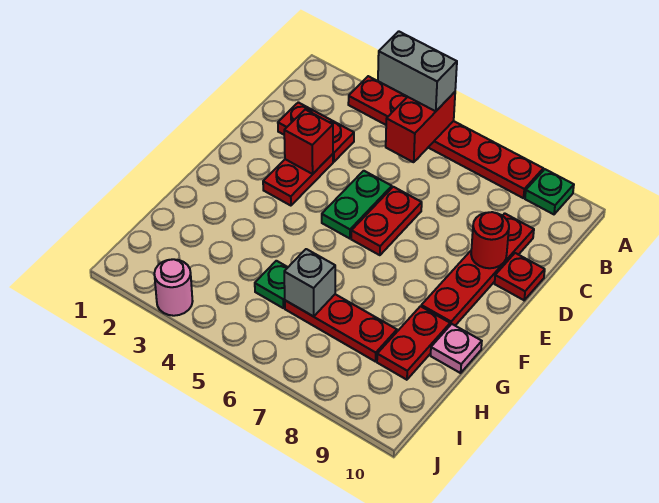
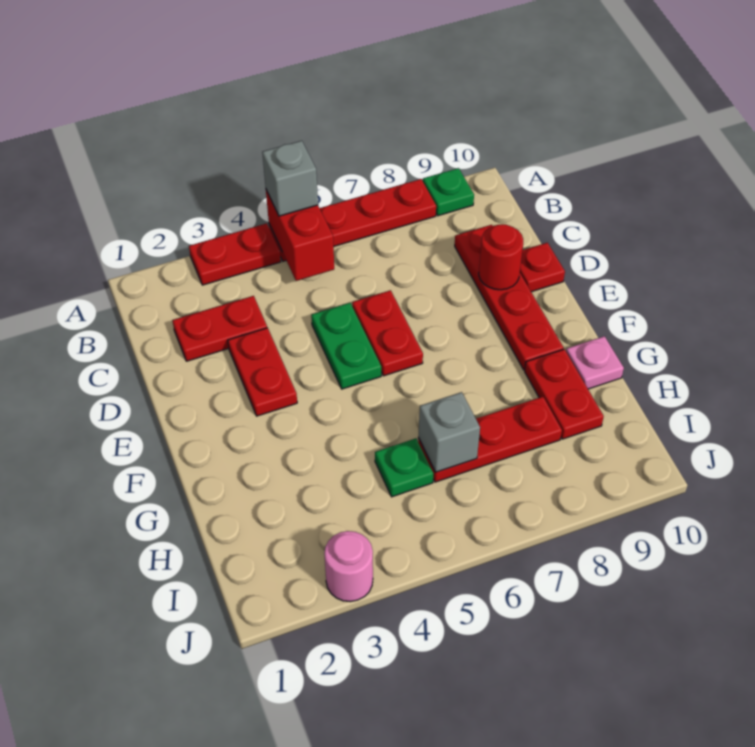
grey brick A4:A5 level 3 -> grey brick A5 level 3
red brick D3 level 2 -> none

